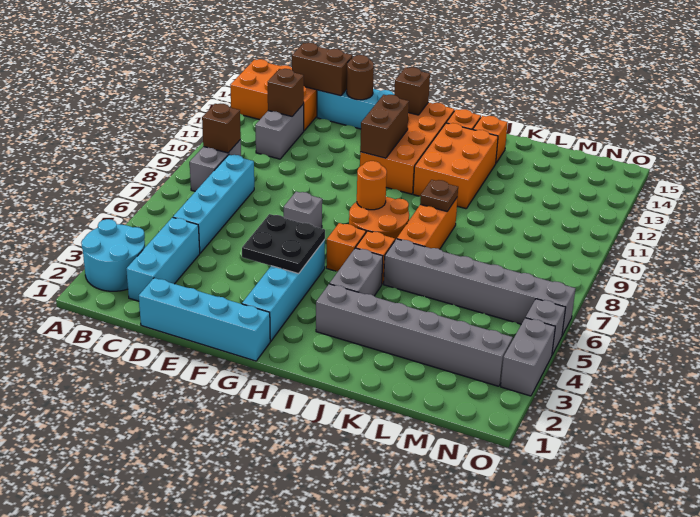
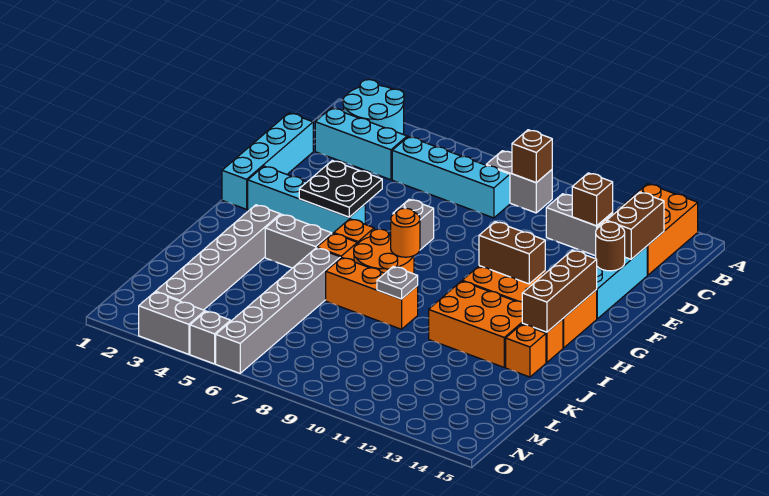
brown brick G14 level 2 -> brown brick G14:I14 level 2
brown plate J9 level 2 -> grey plate J9 level 2

